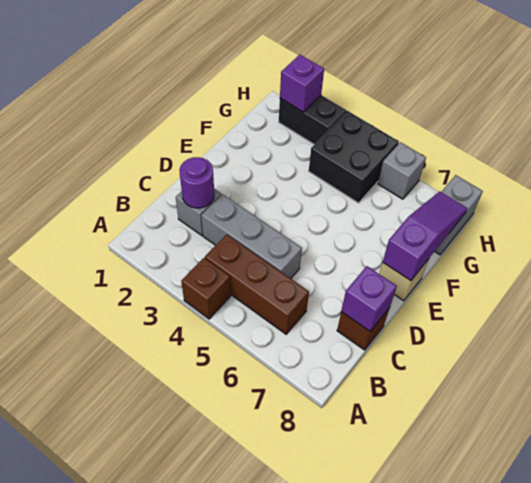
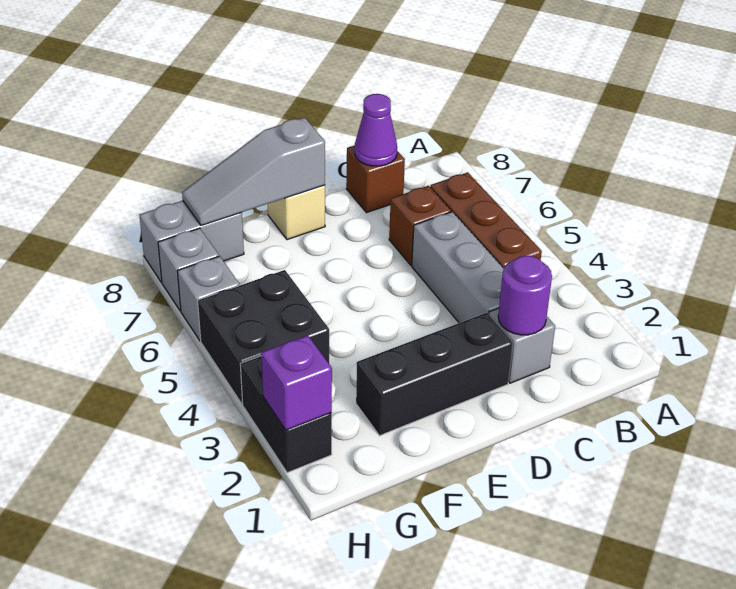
brown brick A4 level 1 -> brown brick C6 level 1
purple brick C8 level 2 -> purple cone C8 level 2
none -> black brick D2:F2 level 1
purple slope E8:G8 level 2 top E -> grey slope E8:G8 level 2 top E
none -> grey brick H7 level 1

